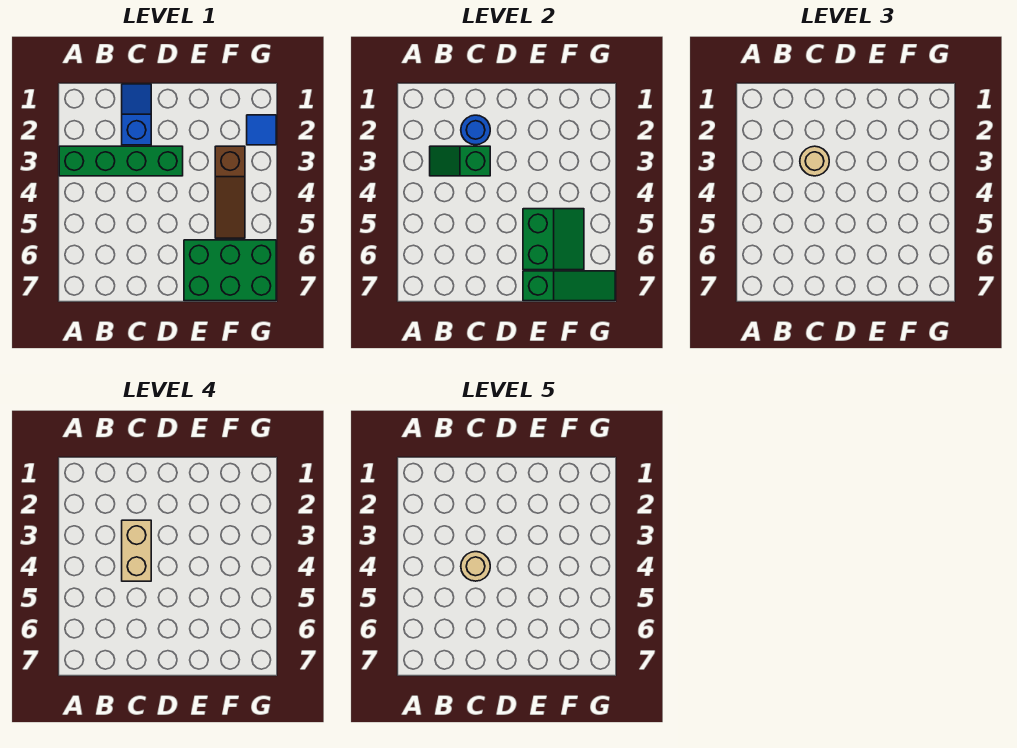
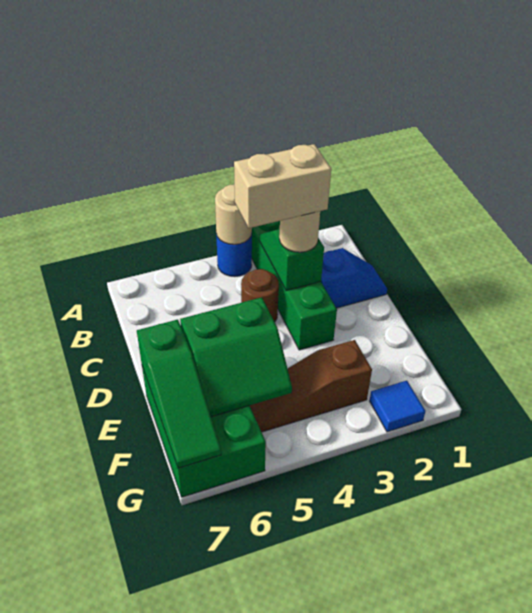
blue round brick C2 level 2 -> blue round brick A4 level 1
none -> brown round brick C4 level 1
tan round brick C4 level 5 -> tan round brick A4 level 2

